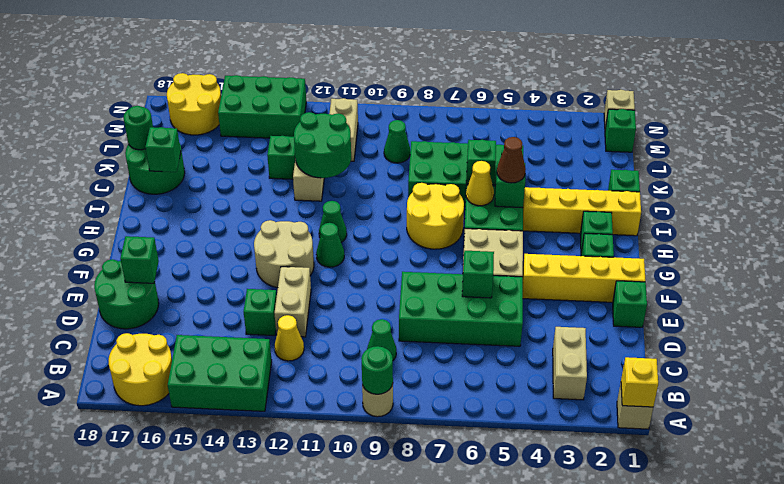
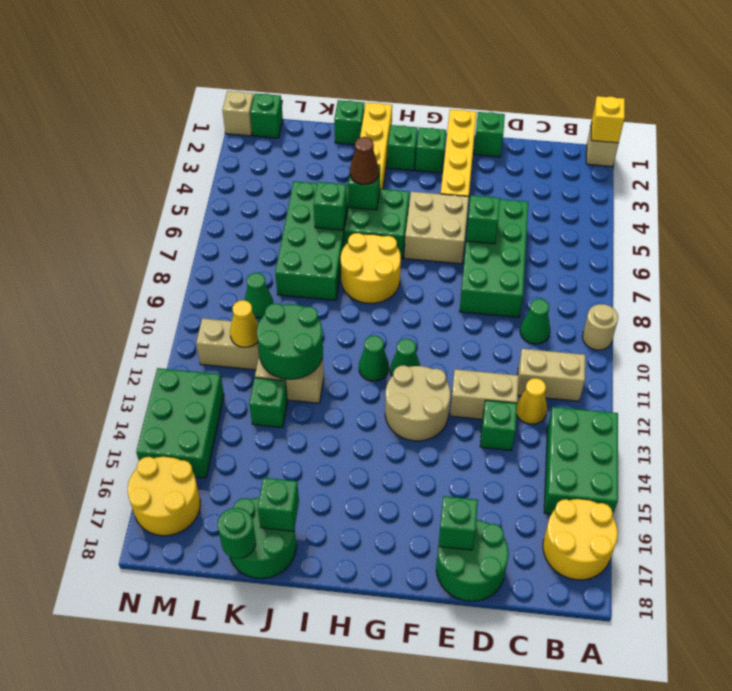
green round brick A9 level 2 -> none
tan brick B3:C3 level 1 -> tan brick B11:C11 level 1
yellow cone I6 level 2 -> yellow cone L11 level 2

